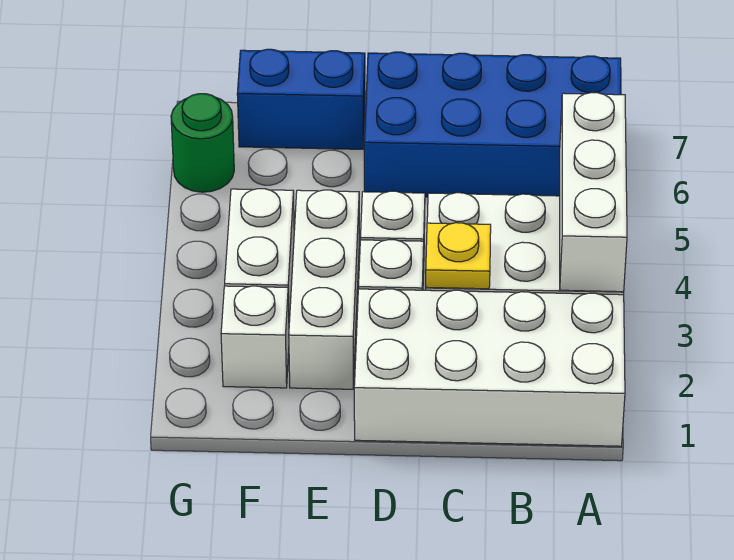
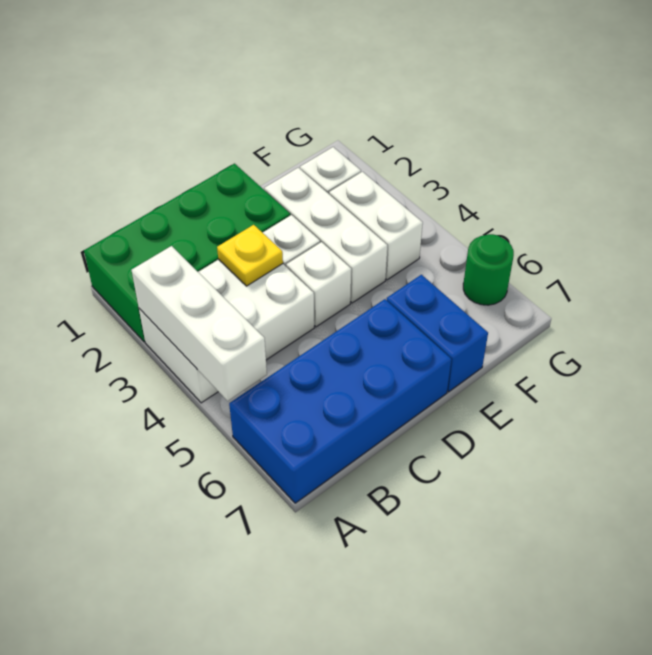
white brick A1:D2 level 1 -> green brick A1:D2 level 1
blue brick E7:F7 level 1 -> blue brick E6:E7 level 1

